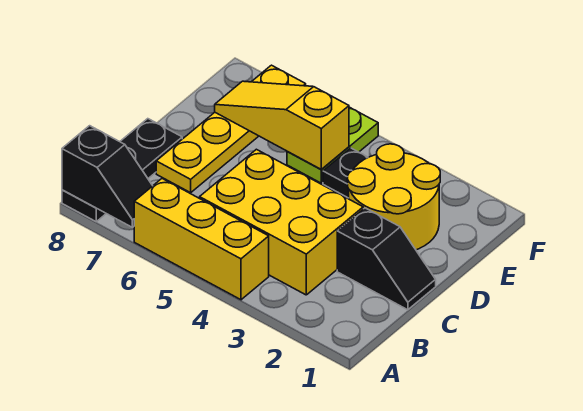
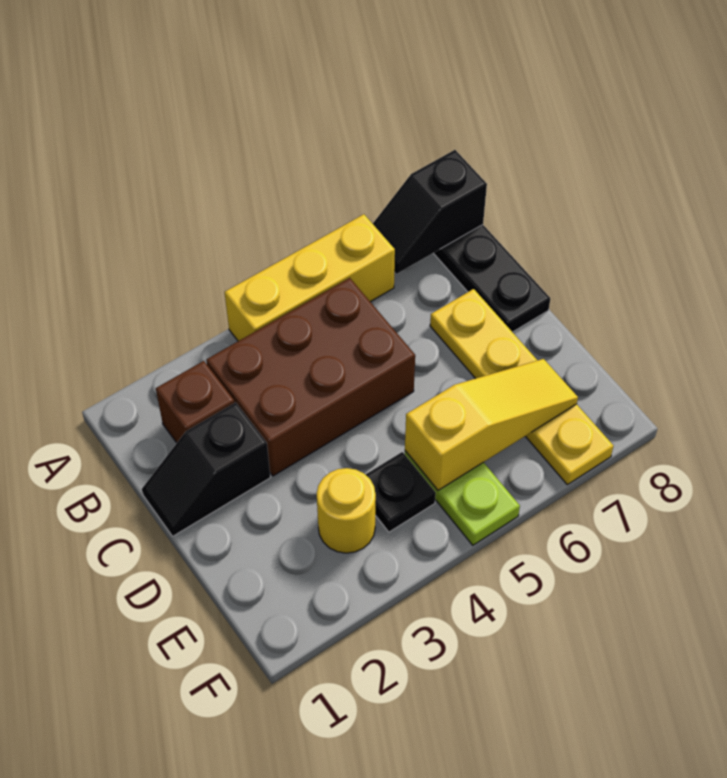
none -> brown brick B2 level 1
yellow brick B3:C5 level 1 -> brown brick B3:C5 level 1
yellow round brick D2:E3 level 1 -> yellow round brick E3 level 1

